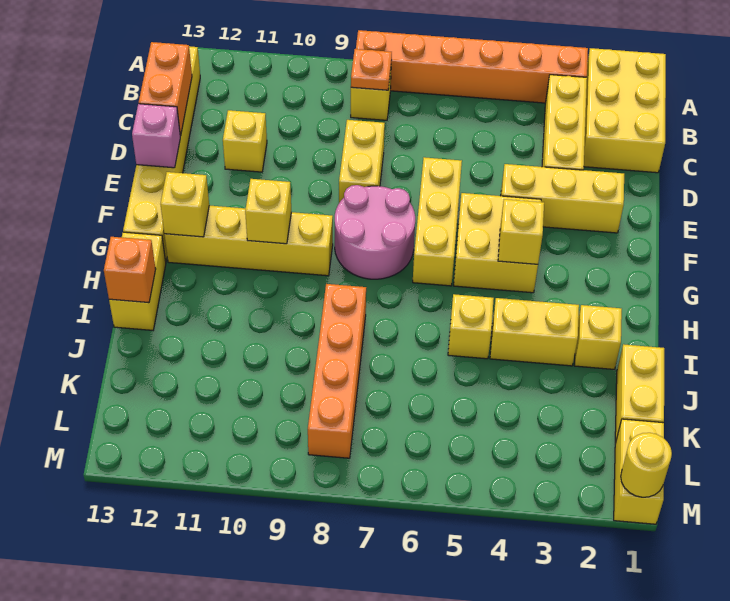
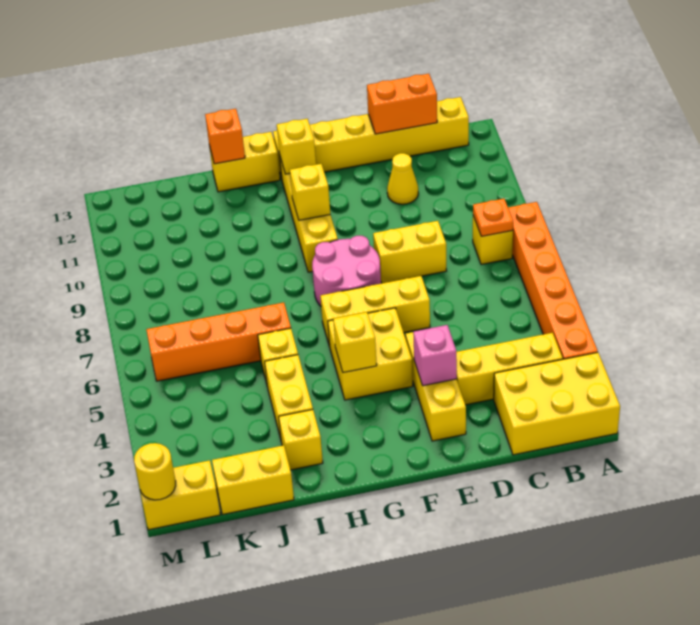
yellow brick D11 level 1 -> yellow cone D11 level 1
pink brick E13 level 2 -> pink brick E3 level 2
orange brick I8:L8 level 1 -> orange brick I6:L6 level 1

